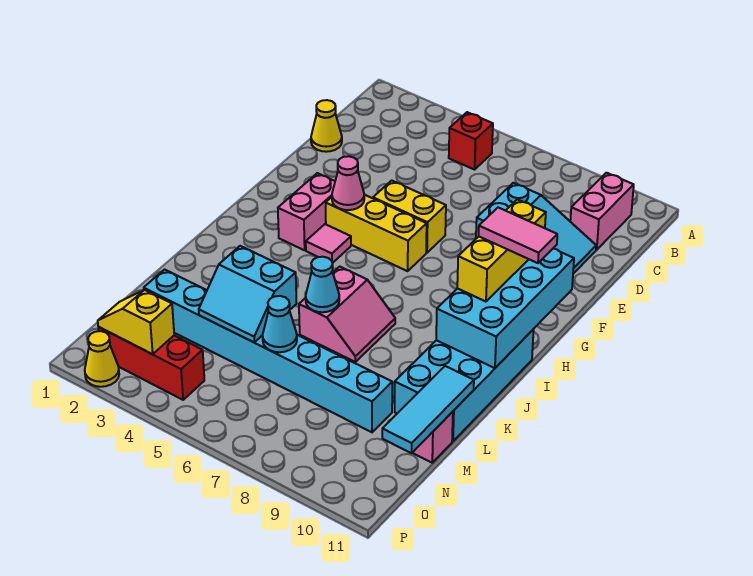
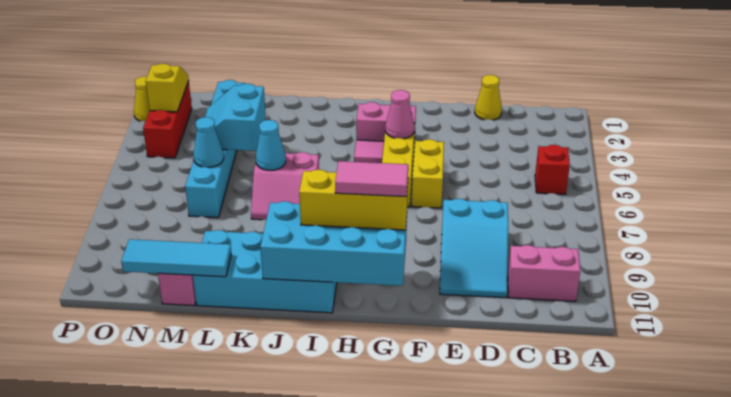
pink tile H10:H11 level 4 -> pink tile G10:H10 level 4
cyan brick M2:M9 level 1 -> cyan brick M2:M7 level 1

